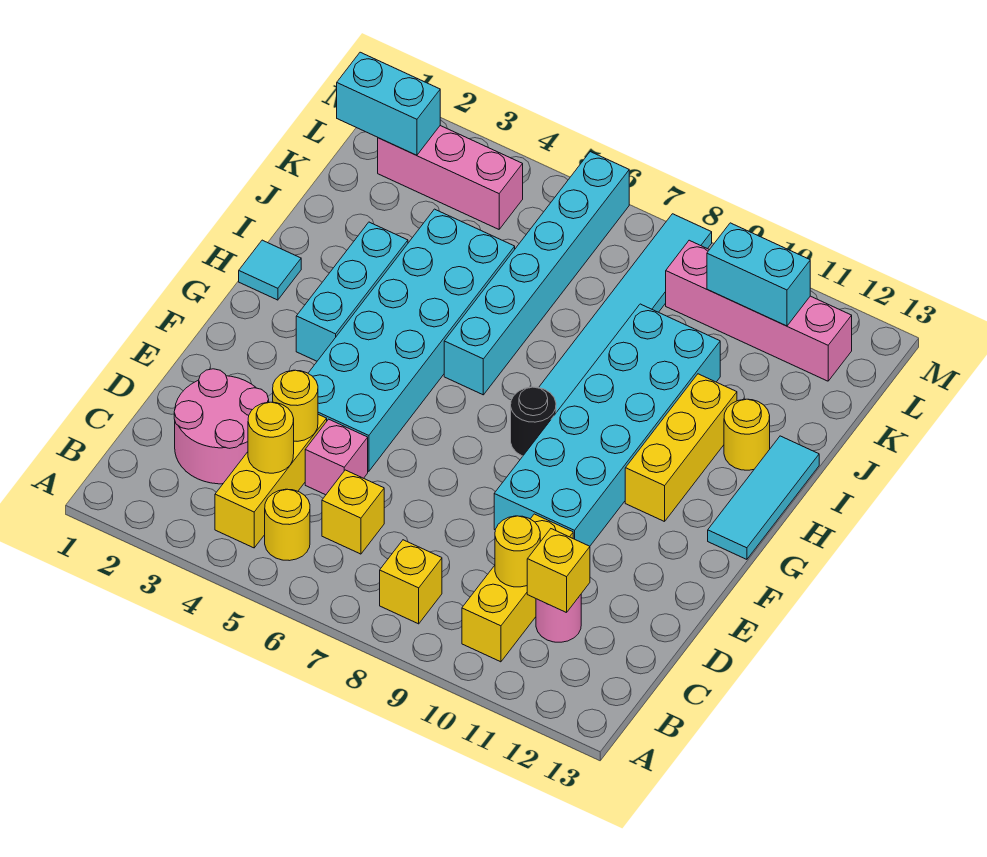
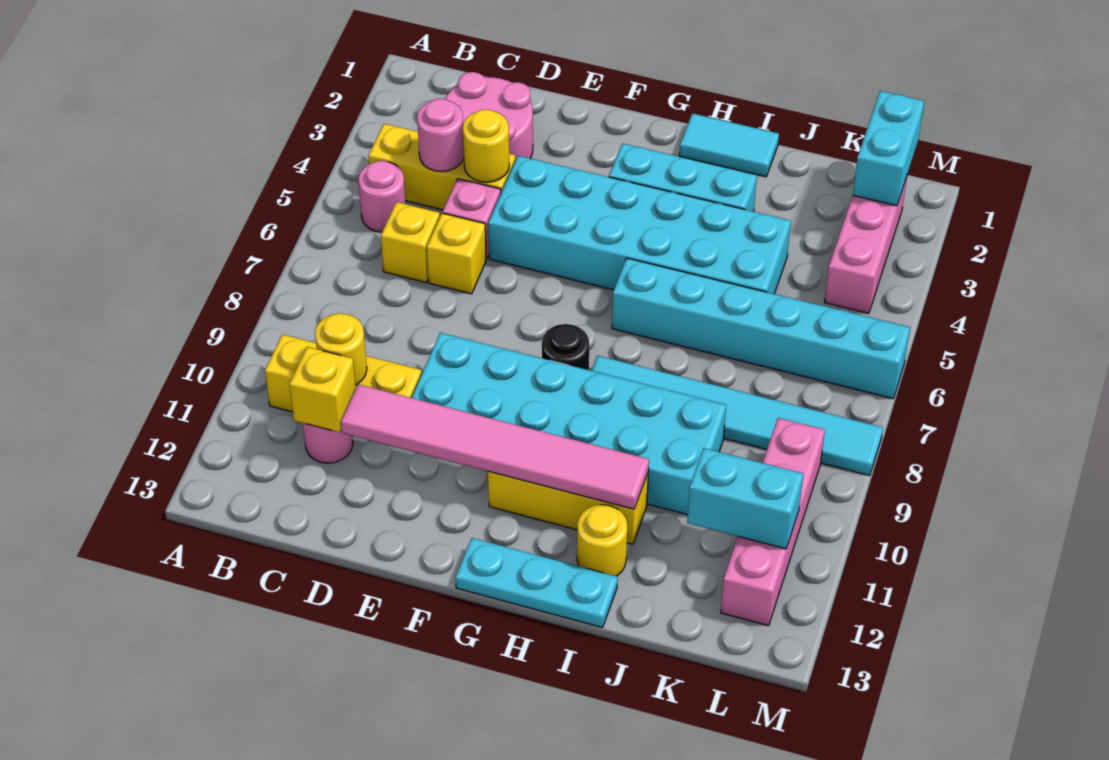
yellow round brick B5 level 1 -> pink round brick B5 level 1
yellow brick B8 level 1 -> yellow brick D6 level 1
yellow round brick C4 level 2 -> pink round brick C4 level 2
none -> pink tile D11:I11 level 2
cyan tile G13:I13 level 1 -> cyan plate G13:I13 level 1
cyan tile H1 level 1 -> cyan tile H1:I1 level 1
cyan brick L10:L11 level 2 -> cyan brick K11:L11 level 2

